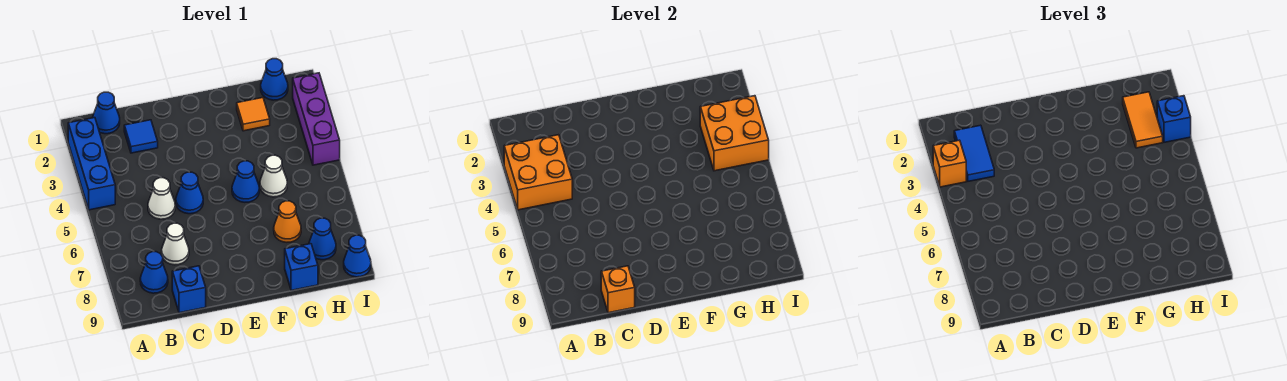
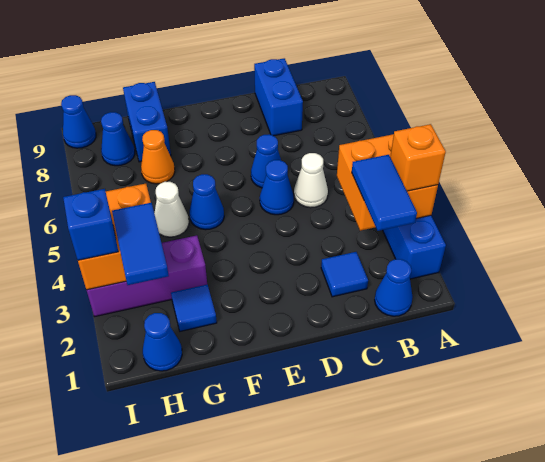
blue cone B8 level 1 -> blue cone D6 level 1
white cone C7 level 1 -> none
blue brick C9 level 1 -> blue brick C8:C9 level 1
orange brick C9 level 2 -> none
orange tile G2 level 1 -> blue tile G2 level 1
blue brick G9 level 1 -> blue brick G8:G9 level 1
orange tile H2:H3 level 3 -> blue tile H2:H3 level 3
purple brick I2:I4 level 1 -> purple brick G3:I3 level 1

